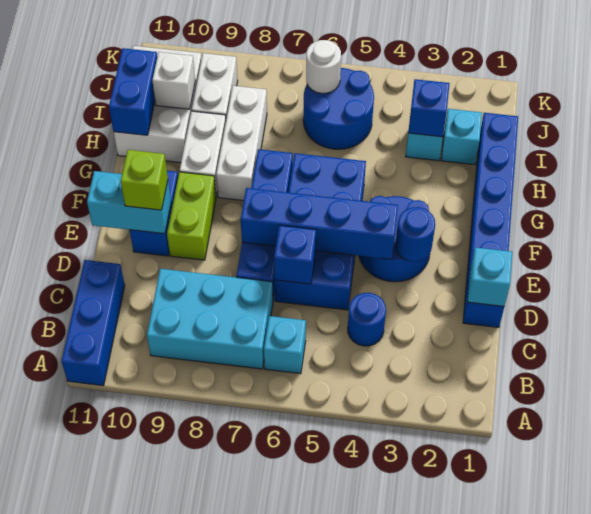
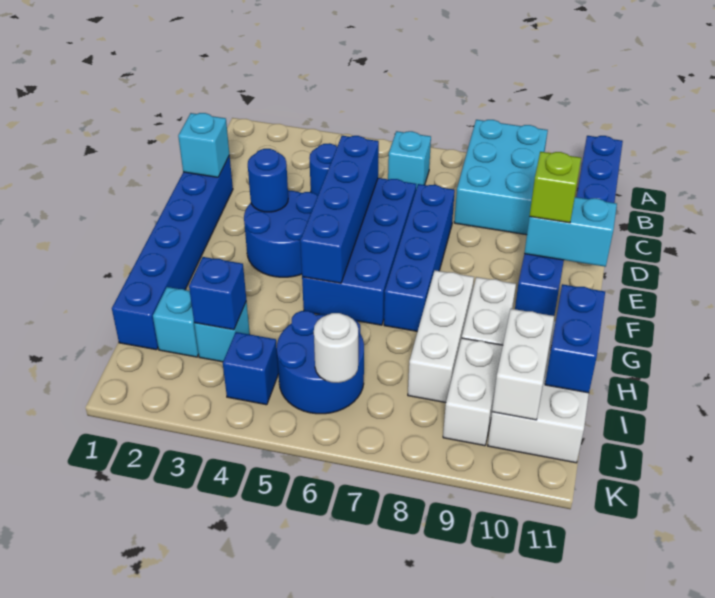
cyan brick B7:C9 level 1 -> cyan brick A8:C9 level 1
blue brick D6 level 2 -> blue brick J4 level 1
blue brick E4:E7 level 2 -> blue brick D5:G5 level 2
lime brick E9:F9 level 1 -> none
white brick I10 level 2 -> white brick I10:J10 level 2

